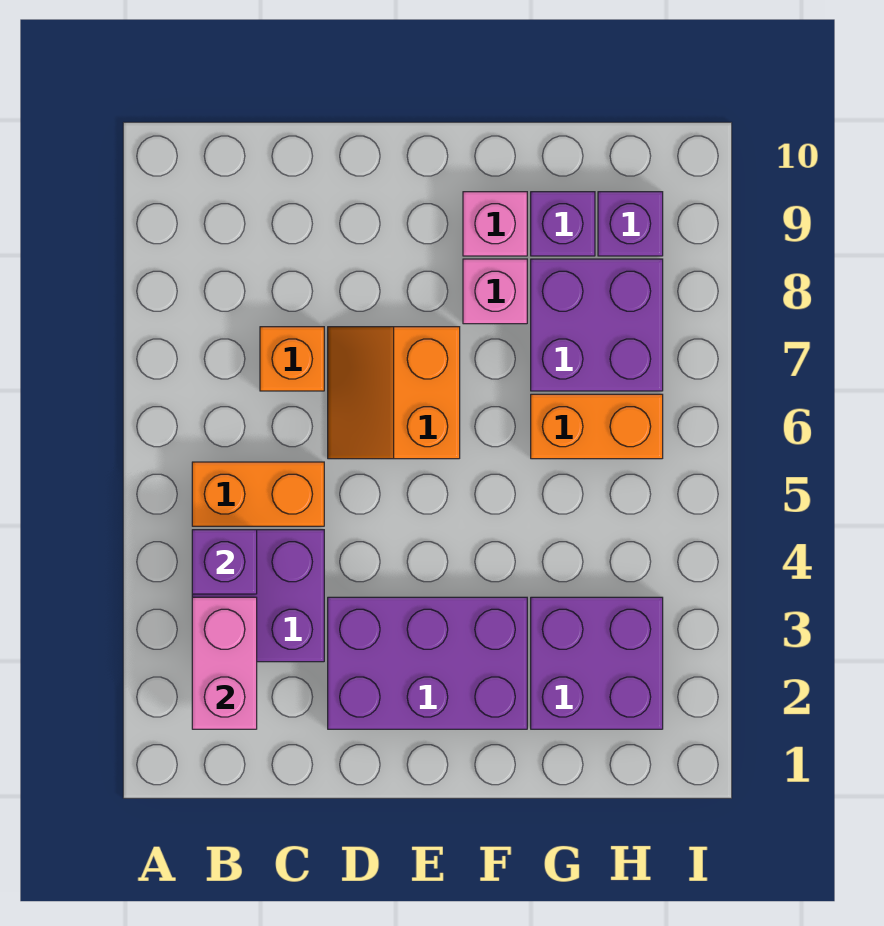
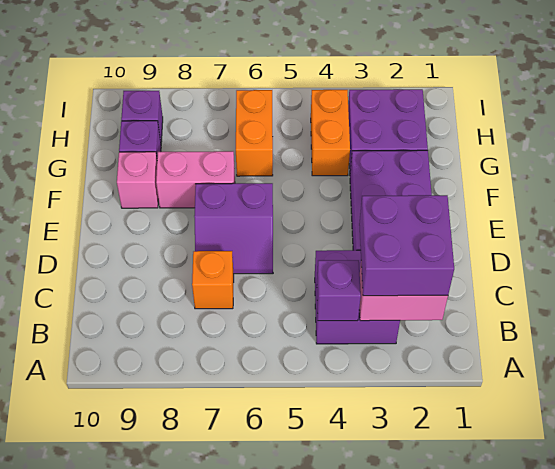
orange brick B5:C5 level 1 -> orange brick G4:H4 level 1
orange slope D6:E7 level 1 top E -> purple slope D6:E7 level 1 top E
pink brick F8 level 1 -> pink brick F7:F8 level 1
purple brick G7:H8 level 1 -> purple brick B2:C3 level 3

